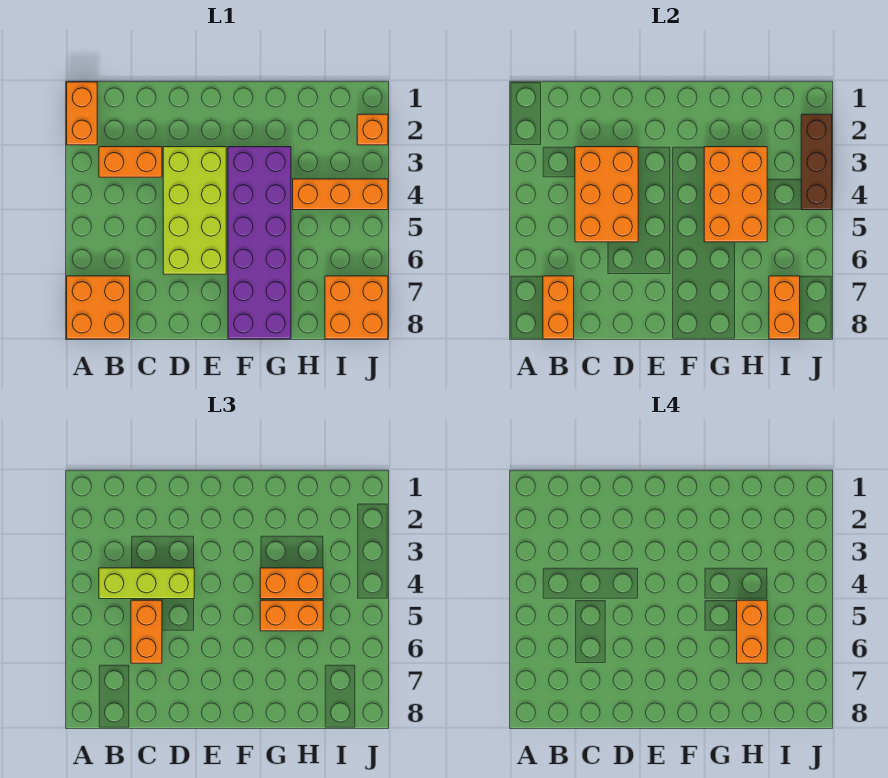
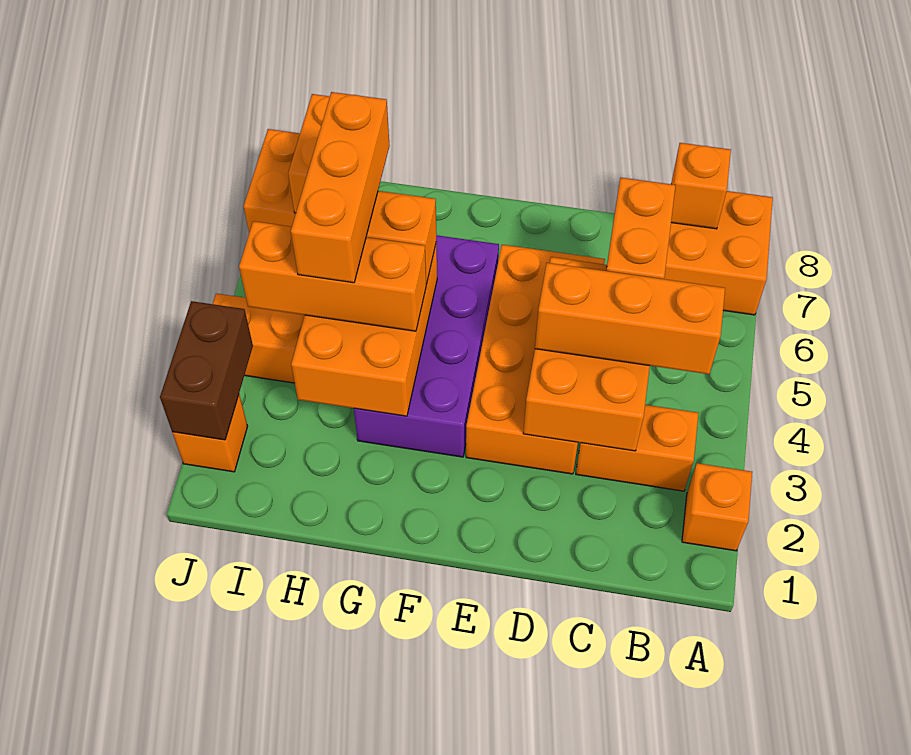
orange brick A1:A2 level 1 -> orange brick A2 level 1
lime brick B4:D4 level 3 -> orange brick B4:D4 level 3
orange brick B7:B8 level 2 -> orange brick B8 level 2
lime brick D3:E6 level 1 -> orange brick D3:E6 level 1
purple brick F3:G8 level 1 -> purple brick F3:G6 level 1
orange brick G4:H4 level 3 -> orange brick G4:I4 level 3
orange brick H5:H6 level 4 -> orange brick H4:H6 level 4
brown brick J2:J4 level 2 -> brown brick J2:J3 level 2

